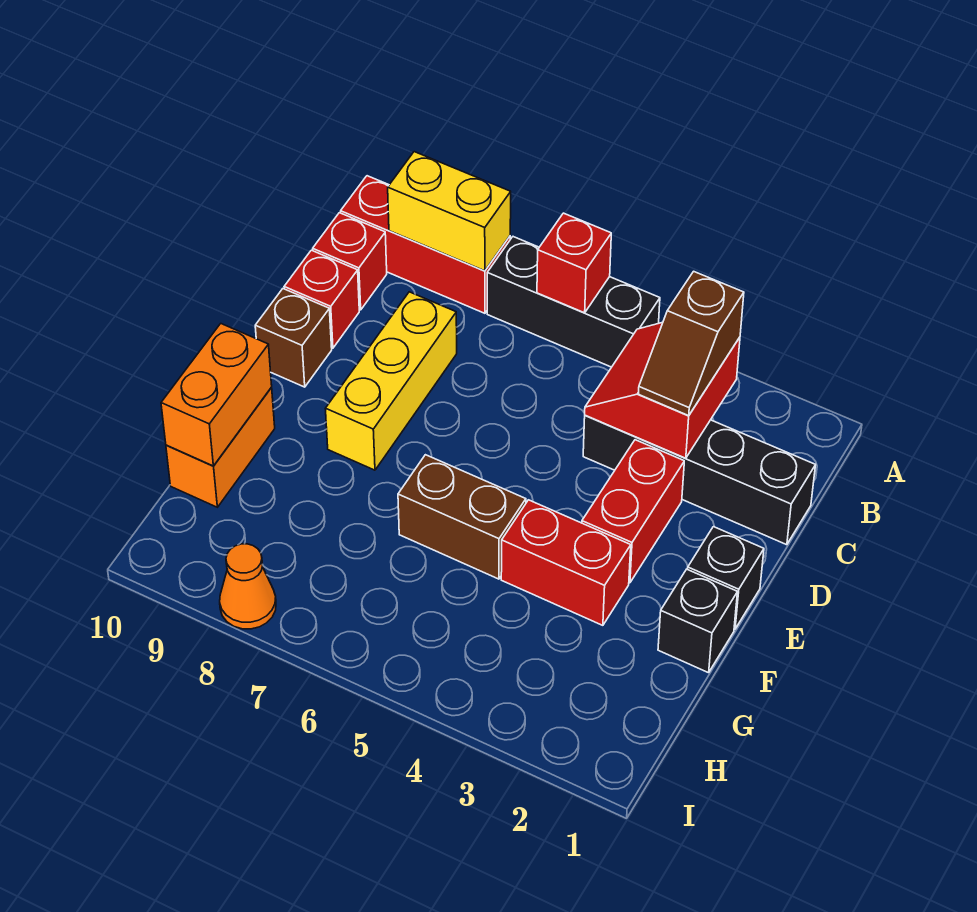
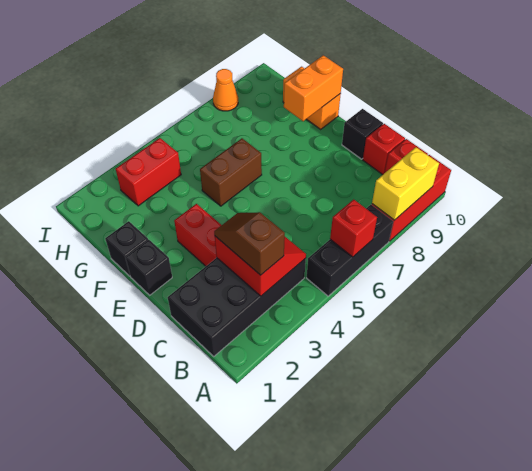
black brick C1:C4 level 1 -> black brick B1:C4 level 1
yellow brick C8:E8 level 1 -> none
brown brick D10 level 1 -> black brick D10 level 1
red brick F3:F4 level 1 -> red brick H3:H4 level 1
orange brick F10:G10 level 2 -> orange brick F9:F10 level 2

